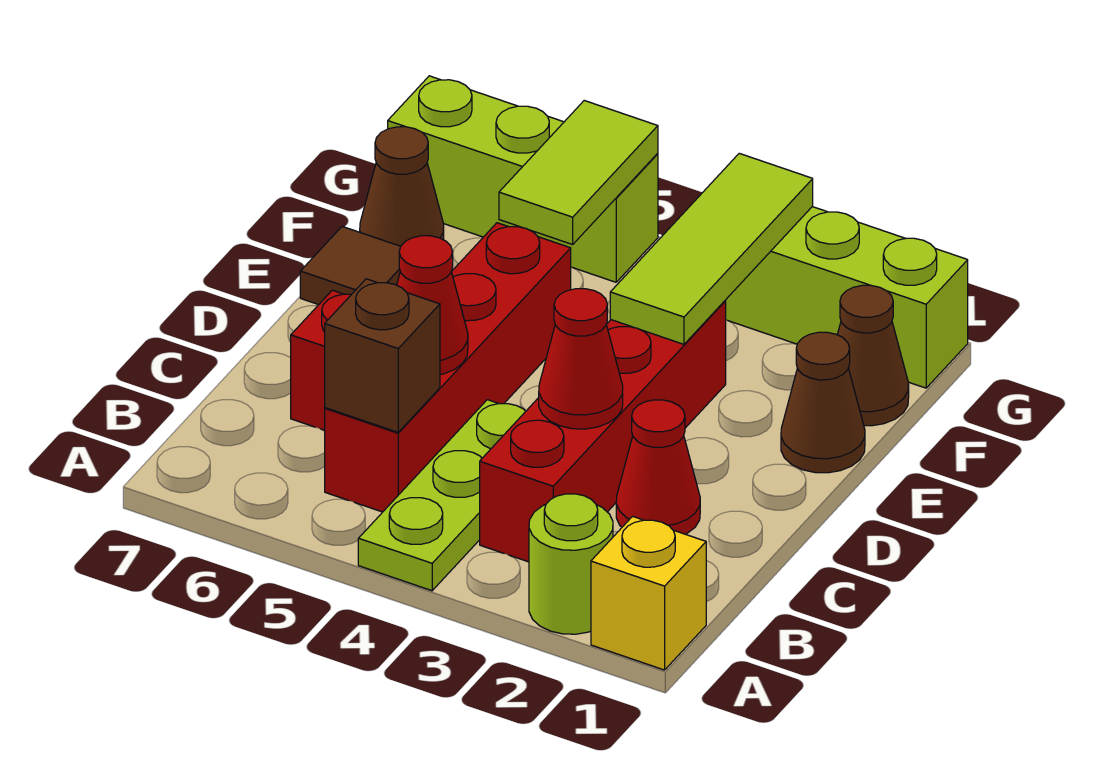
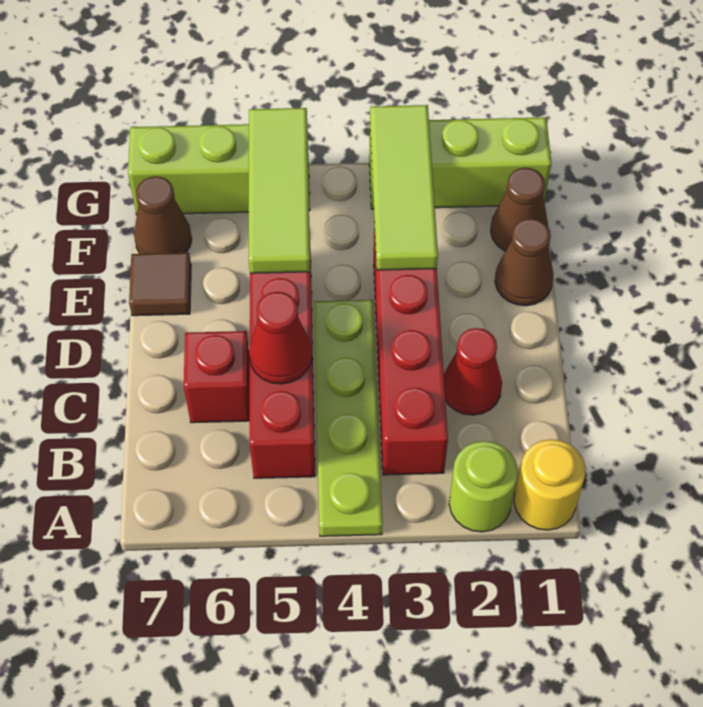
yellow brick A1 level 1 -> yellow round brick A1 level 1
lime plate A4:C4 level 1 -> lime plate A4:D4 level 1
brown brick B5 level 2 -> none
red cone C3 level 2 -> none
lime tile F5:G5 level 2 -> lime tile E5:G5 level 2

